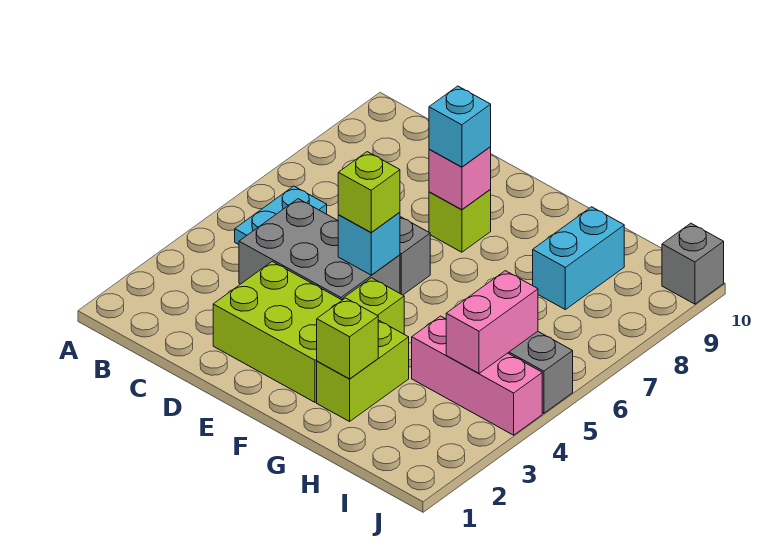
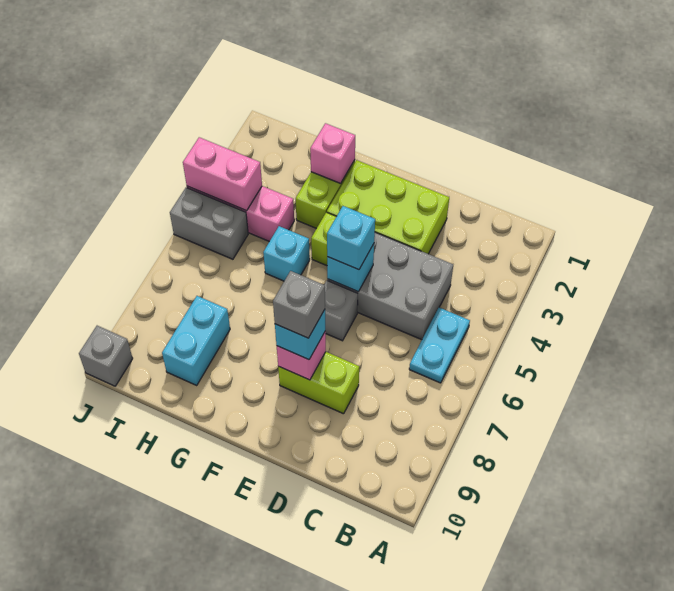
lime brick E5 level 3 -> cyan brick E5 level 3
lime brick E8 level 1 -> lime brick D8:E8 level 1
none -> grey brick E8 level 4
lime brick G2 level 2 -> pink brick G2 level 2
none -> cyan brick G5 level 1
pink brick I4:I5 level 2 -> pink brick I4:J4 level 2

